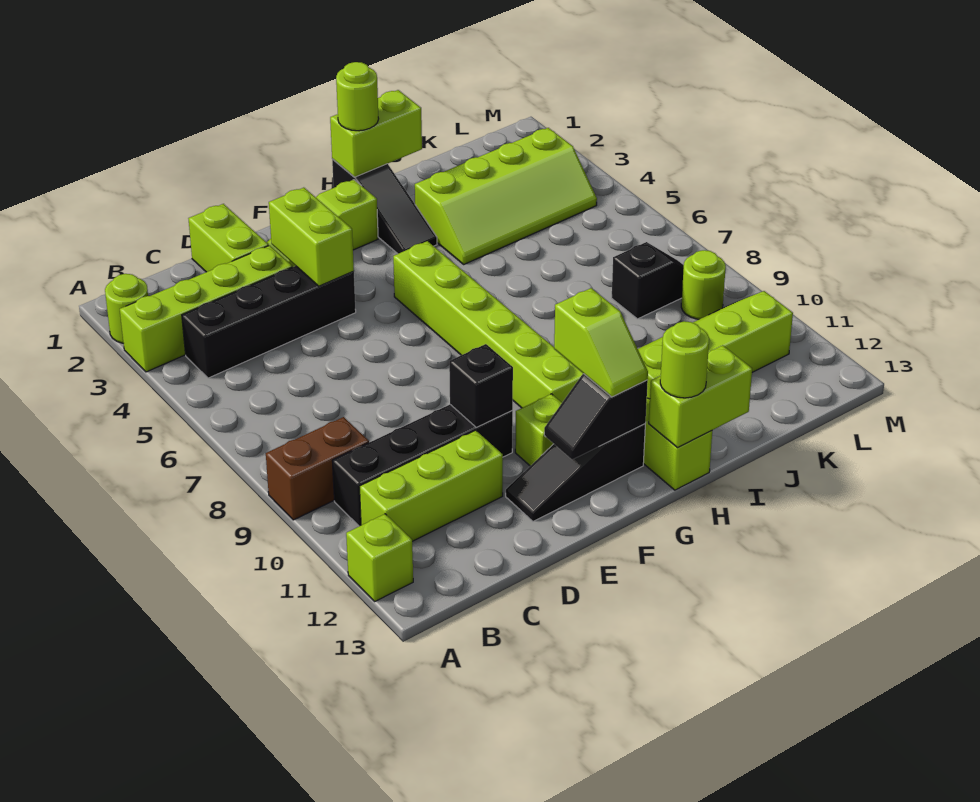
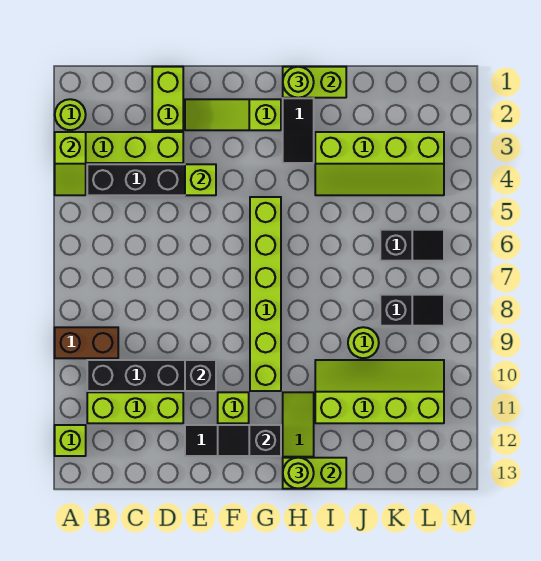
lime brick E3:E4 level 2 -> lime brick E4 level 2
lime slope G11:G12 level 3 top 11 -> lime slope A3:A4 level 2 top 3
none -> black slope K6:L6 level 1 top K
lime round brick L9 level 1 -> lime round brick J9 level 1

